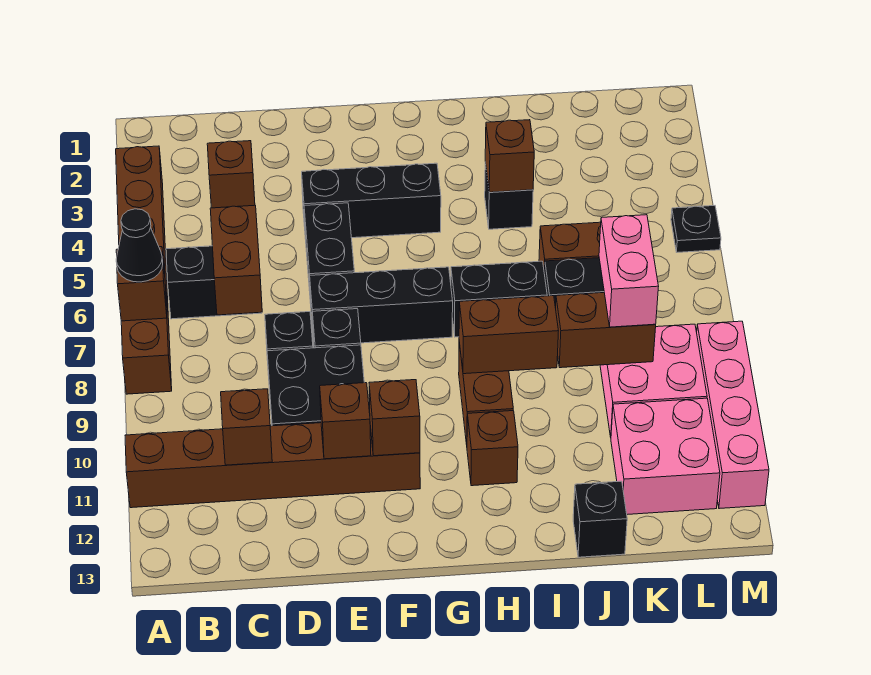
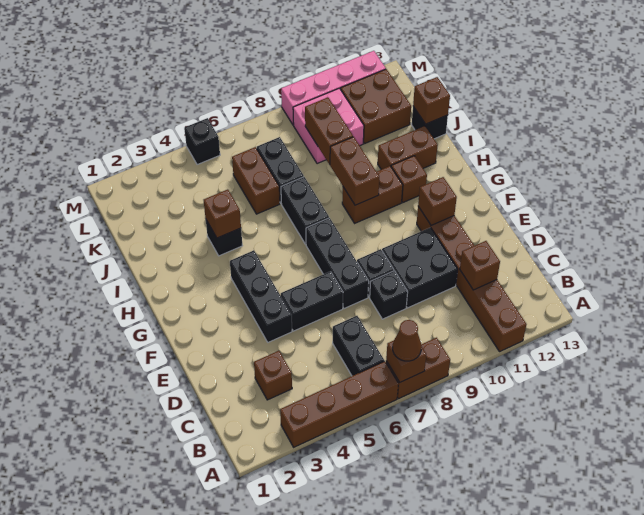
black cone A7 level 3 -> brown cone A7 level 3
brown brick C6:C7 level 2 -> brown brick I11:I12 level 1
brown brick E11 level 2 -> brown brick J13 level 2
pink brick K8:K9 level 3 -> none
pink brick K11:L12 level 1 -> brown brick K11:L12 level 1
black plate M5 level 1 -> black brick M5 level 1

